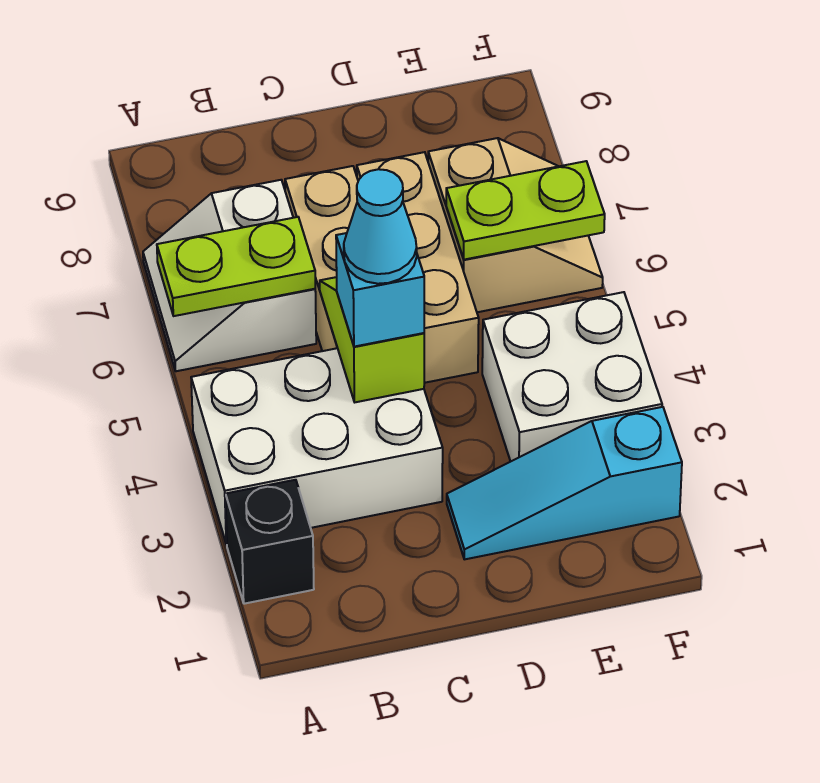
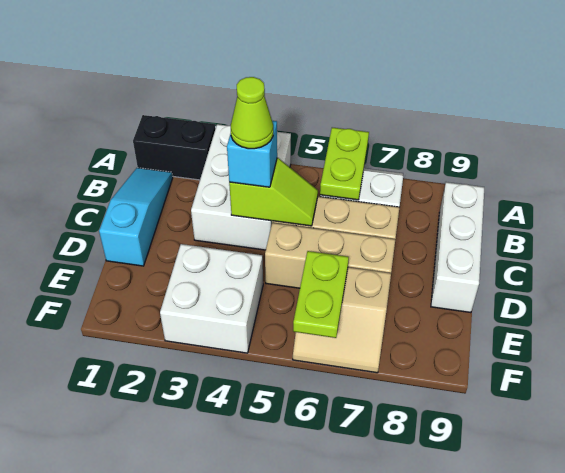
black brick A2 level 1 -> black brick A1:A2 level 1
none -> white brick B9:D9 level 1
cyan cone C4 level 4 -> lime cone C4 level 4
cyan slope D2:F2 level 1 top F -> cyan slope B1:D1 level 1 top D

